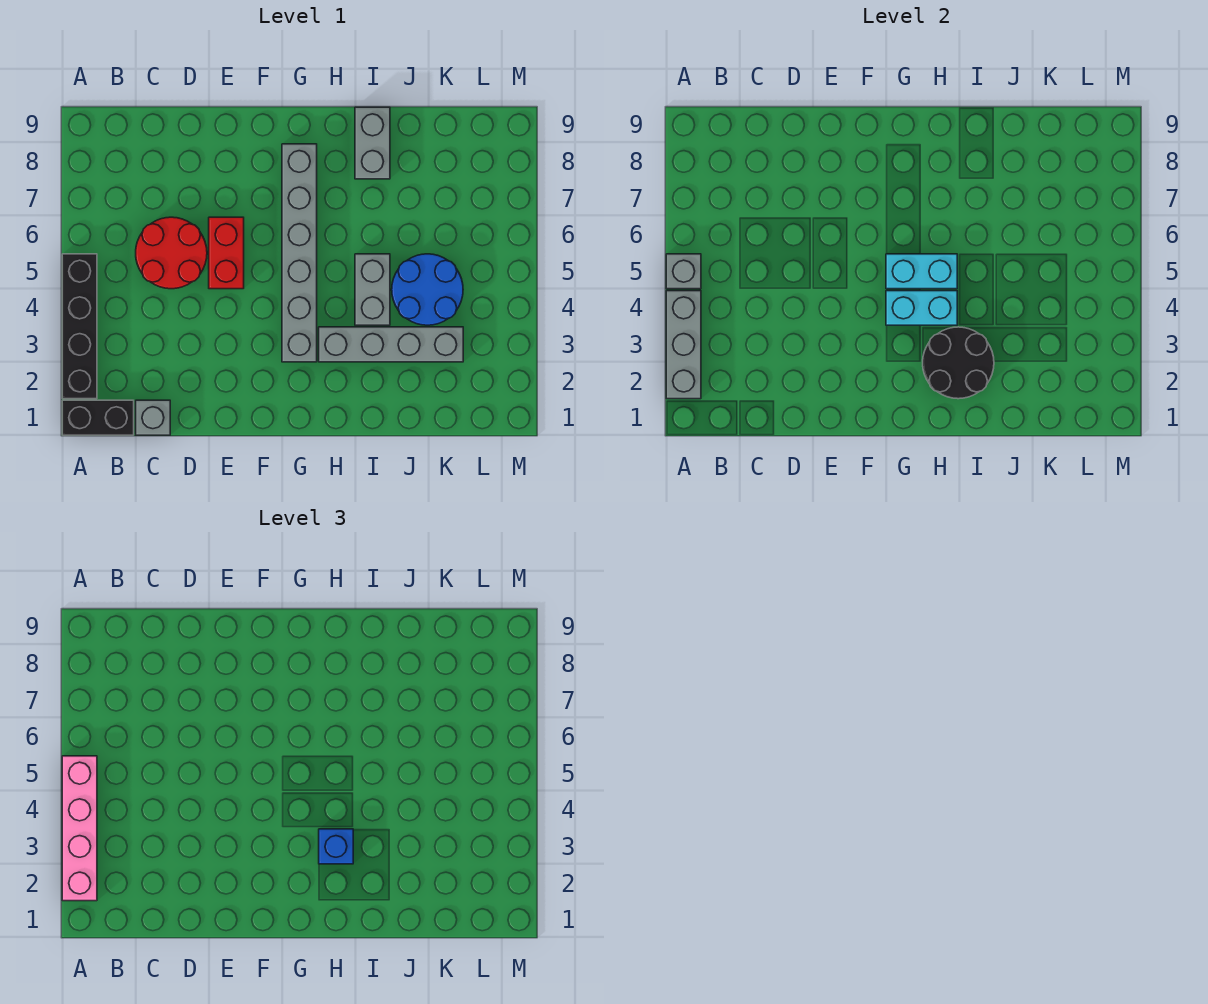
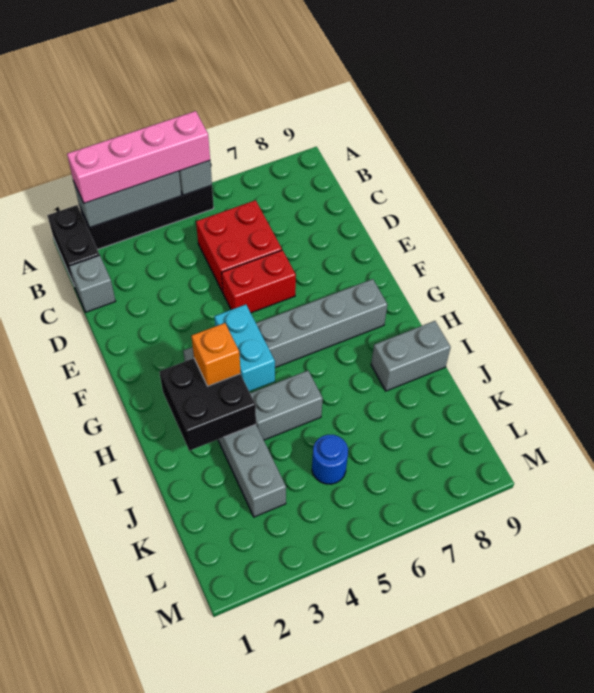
red round brick C5:D6 level 1 -> red brick C5:D6 level 1
cyan brick G5:H5 level 2 -> none
black round brick H2:I3 level 2 -> black brick H2:I3 level 2
blue brick H3 level 3 -> orange brick H3 level 3
blue round brick J4:K5 level 1 -> blue round brick K5 level 1

